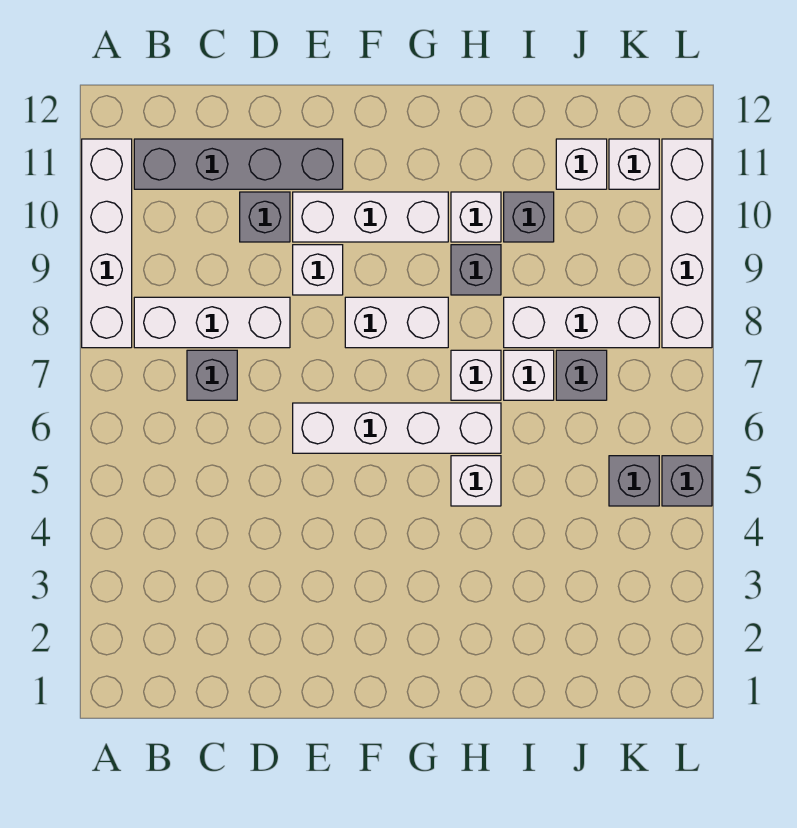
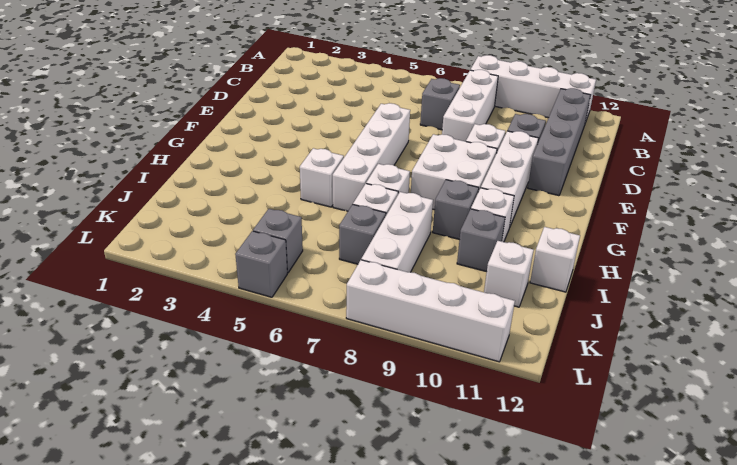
white brick F8:G8 level 1 -> white brick F8:G9 level 1
white brick K11 level 1 -> white brick I12 level 1

